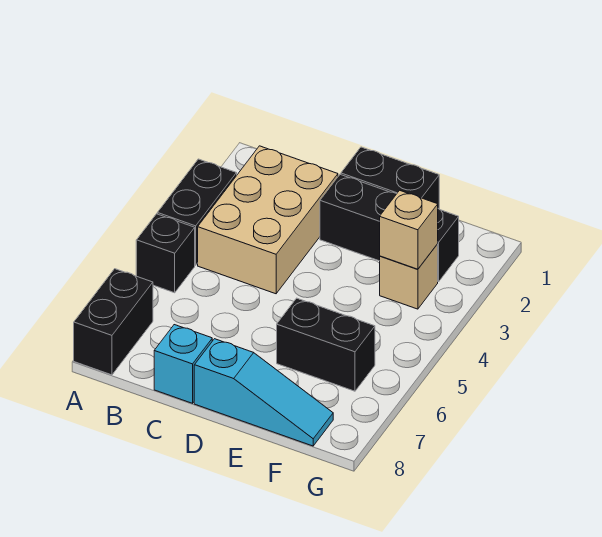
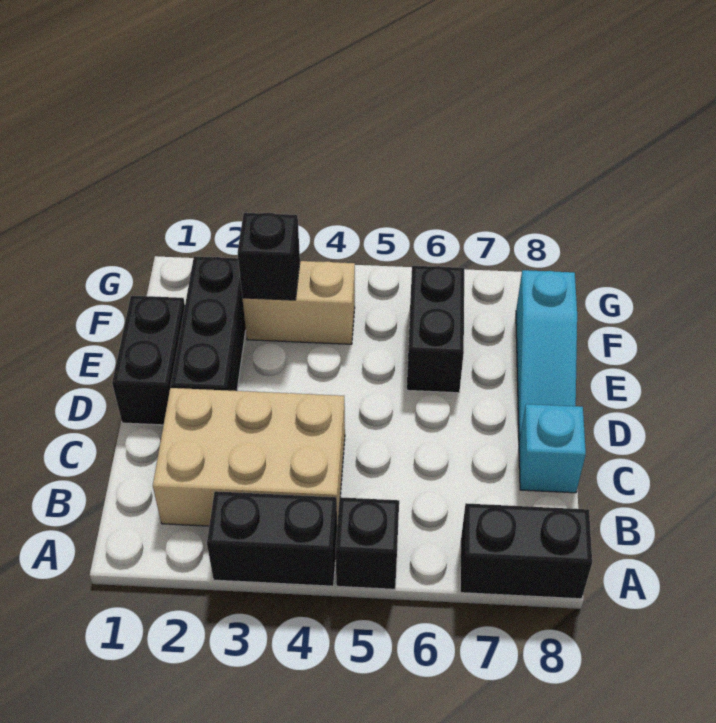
cyan slope D8:F8 level 1 top D -> cyan slope D8:F8 level 1 top F
tan brick F3 level 1 -> tan brick F3:F4 level 1
tan brick F3 level 2 -> black brick F3 level 2

